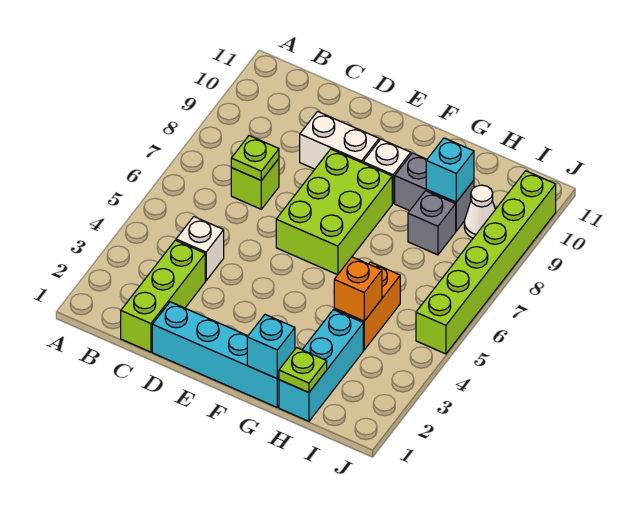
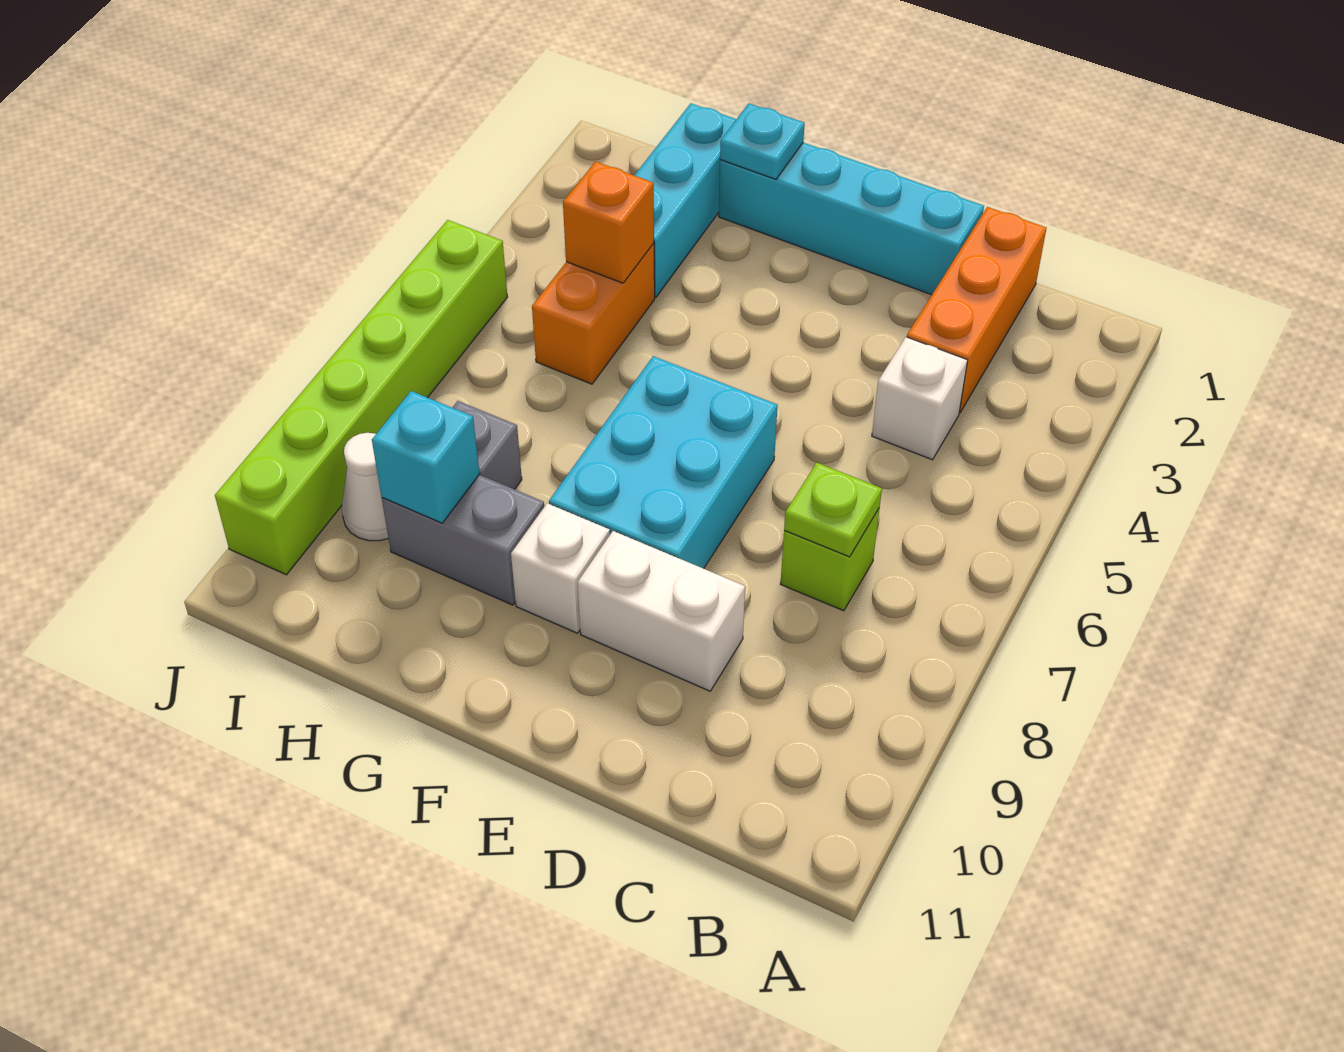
lime brick C1:C3 level 1 -> orange brick C1:C3 level 1
lime brick E6:F8 level 1 -> cyan brick E6:F8 level 1
cyan brick G1 level 2 -> cyan plate G1 level 2
lime plate H1 level 2 -> none

